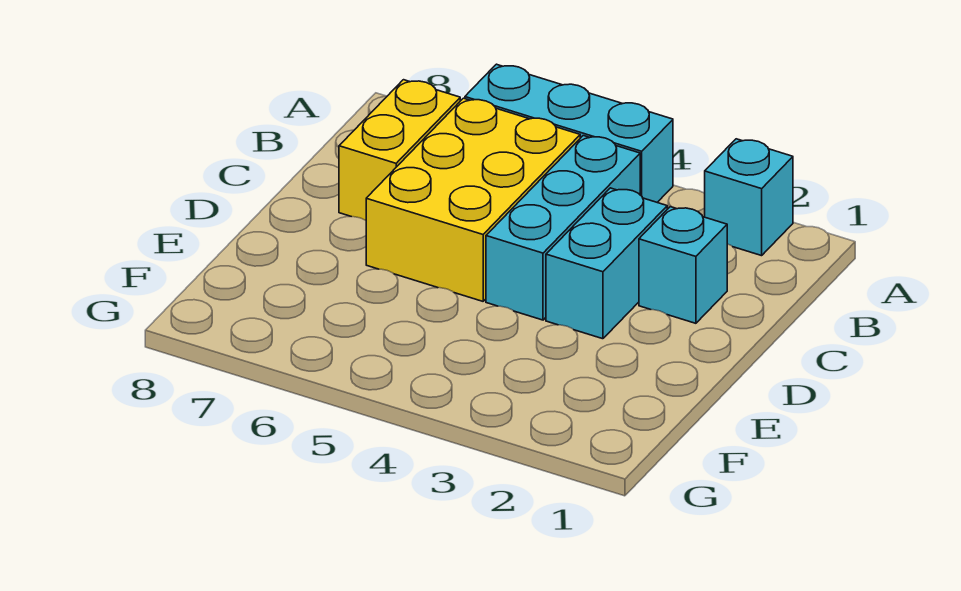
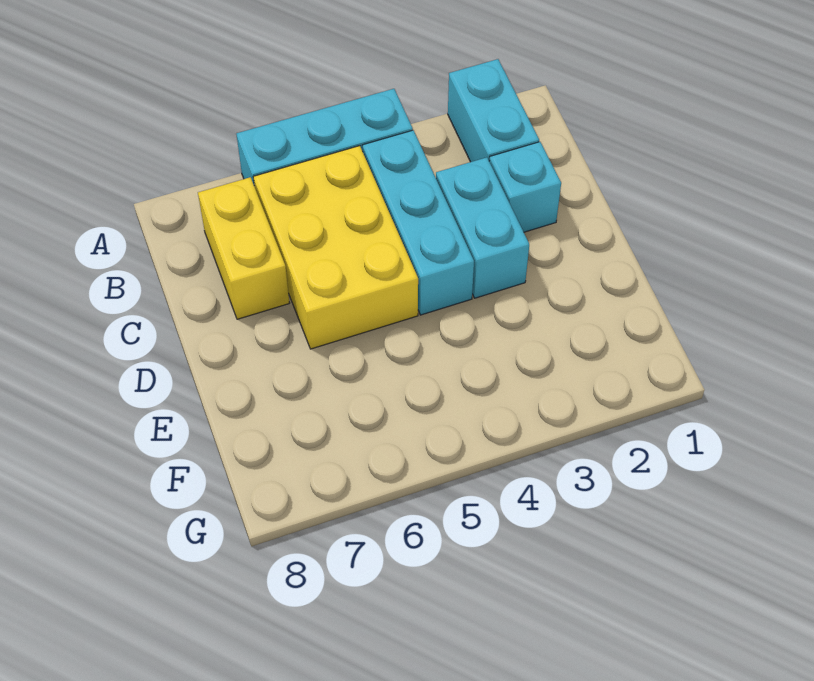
cyan brick A2 level 1 -> cyan brick A2:B2 level 1

